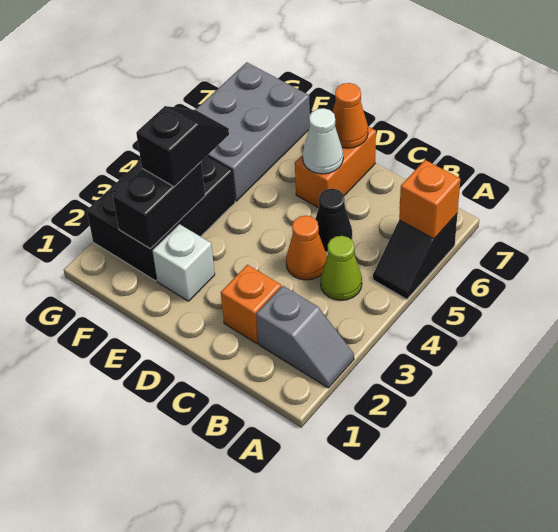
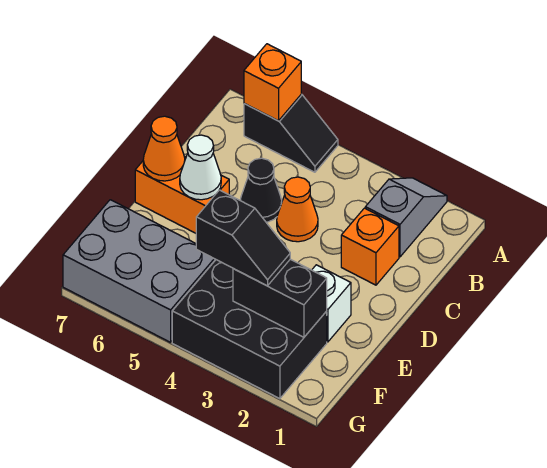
lime cone B4 level 1 -> none
black slope F3:F4 level 3 top 3 -> black slope F3:F4 level 3 top 4

